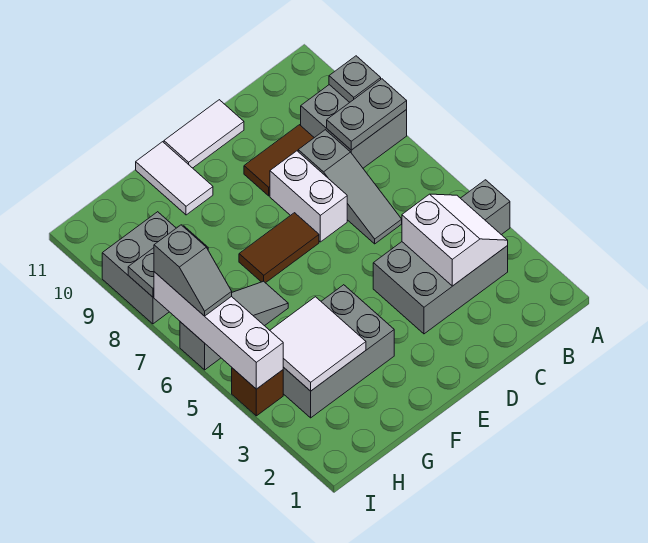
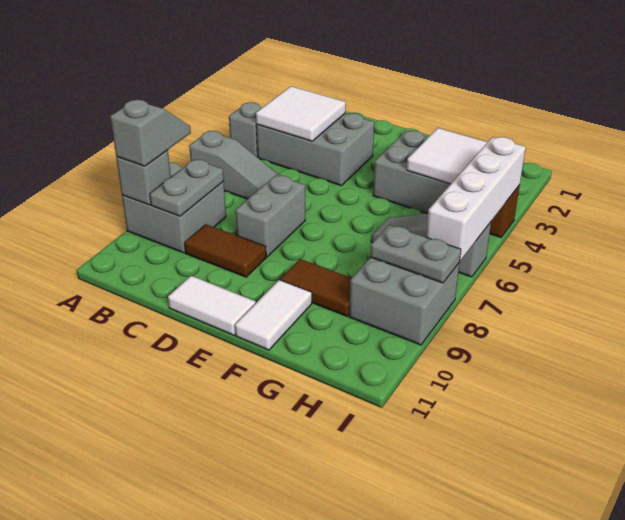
grey plate A8:B8 level 2 -> grey plate B8:B9 level 2
grey plate A9 level 2 -> grey brick A9 level 2
white slope B3:C4 level 2 top C -> white tile B3:C4 level 2
grey slope C6:C8 level 1 top 8 -> grey slope A6:C6 level 1 top A
white brick D7:D8 level 1 -> grey brick D7:D8 level 1
brown tile E7:F7 level 1 -> brown tile F9:G9 level 1
grey slope I6:I7 level 3 top 7 -> grey slope A8:A9 level 3 top 9

